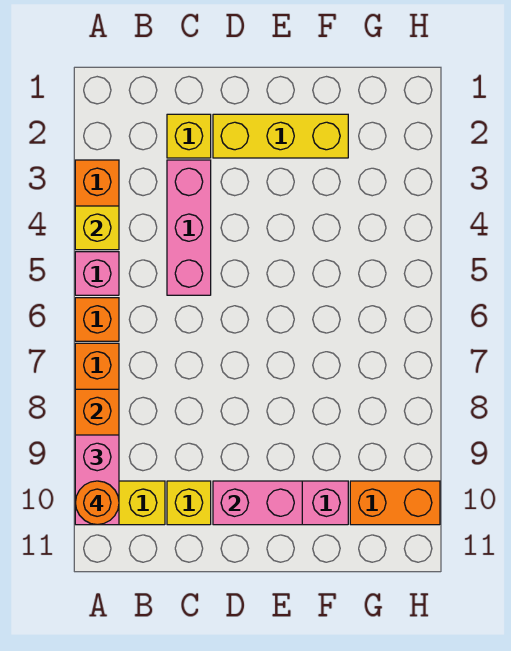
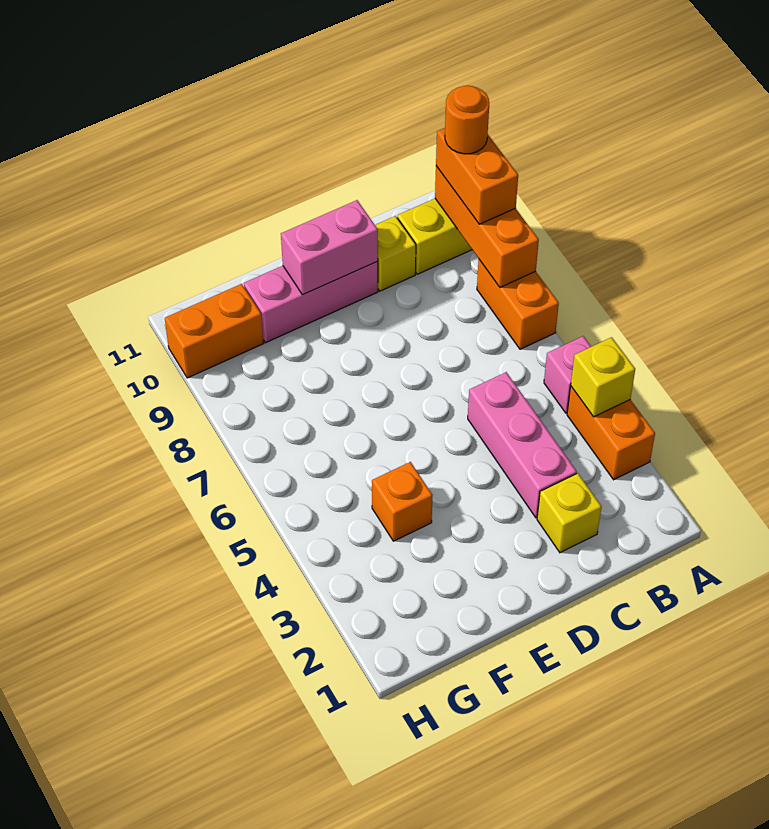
orange brick A6 level 1 -> orange brick F4 level 1
pink brick A9:A10 level 3 -> orange brick A9:A10 level 3
yellow brick D2:F2 level 1 -> none

